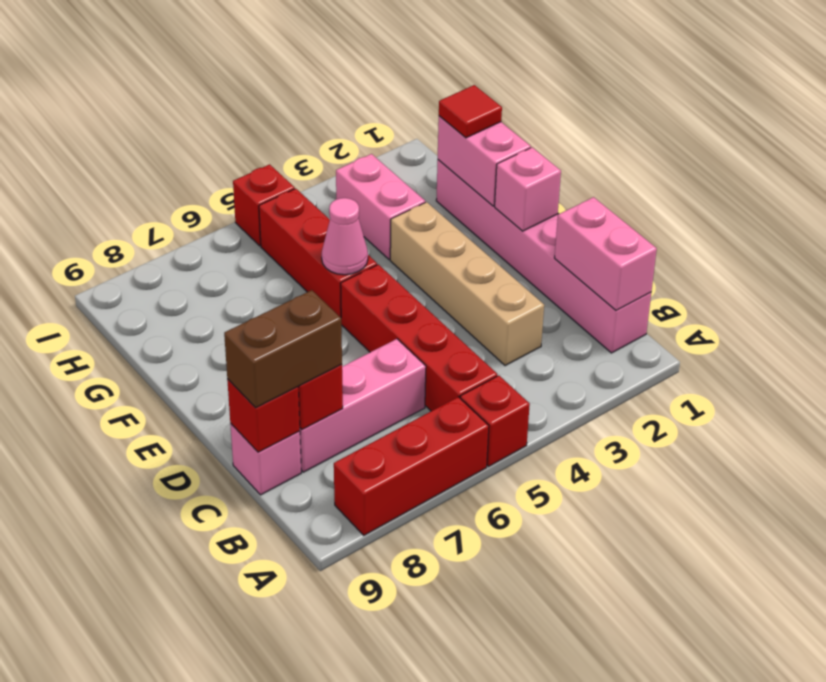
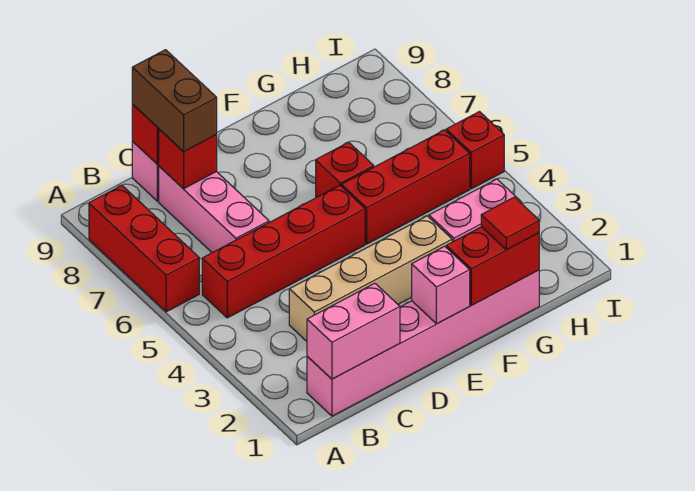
red brick A5 level 1 -> red brick F6 level 1
pink brick F1:G1 level 2 -> red brick F1:G1 level 2
pink cone F5 level 2 -> none

